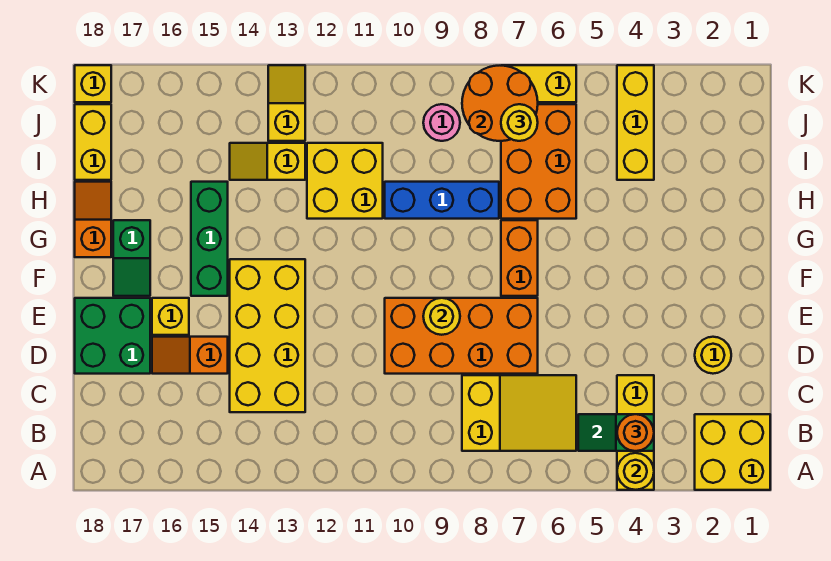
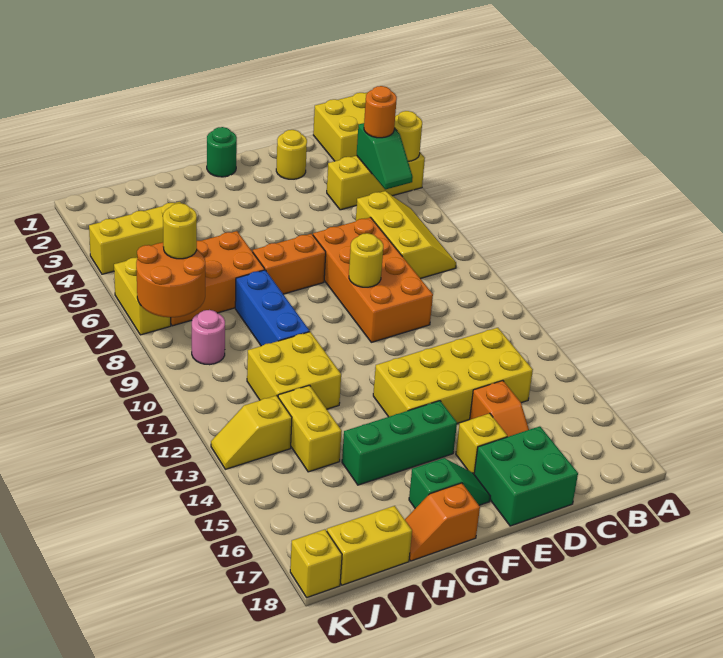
yellow slope B6:C8 level 1 top 8 -> yellow slope B6:C8 level 1 top C
none -> green round brick F1 level 1
yellow slope I13:I14 level 1 top 13 -> yellow brick I13:I14 level 1

